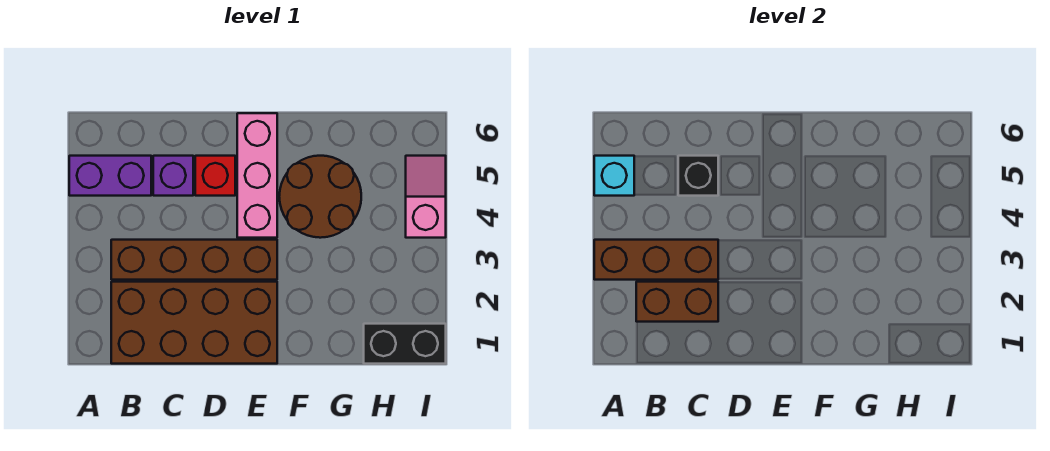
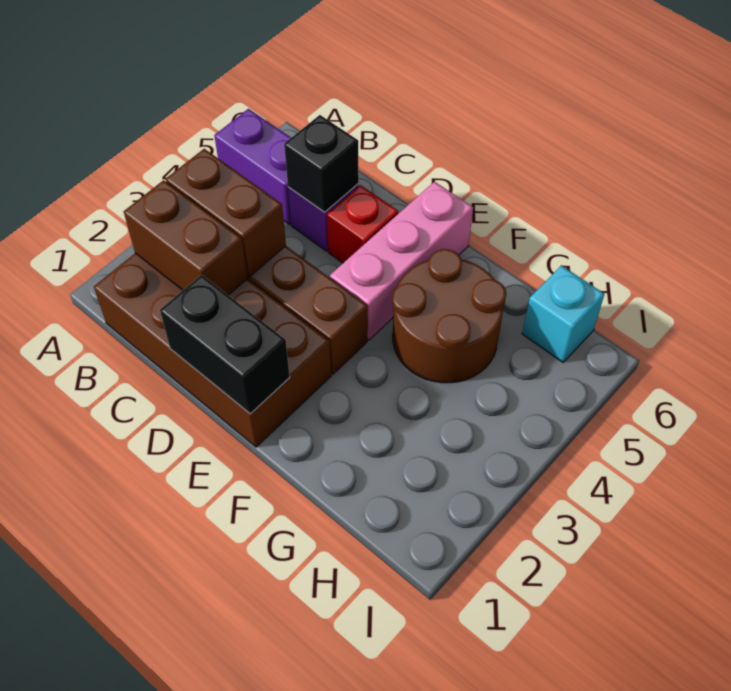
brown brick A3:C3 level 2 -> brown brick B3:C3 level 2
cyan brick A5 level 2 -> cyan brick H6 level 1
black brick H1:I1 level 1 -> black brick D1:E1 level 2
pink slope I4:I5 level 1 top 4 -> none

